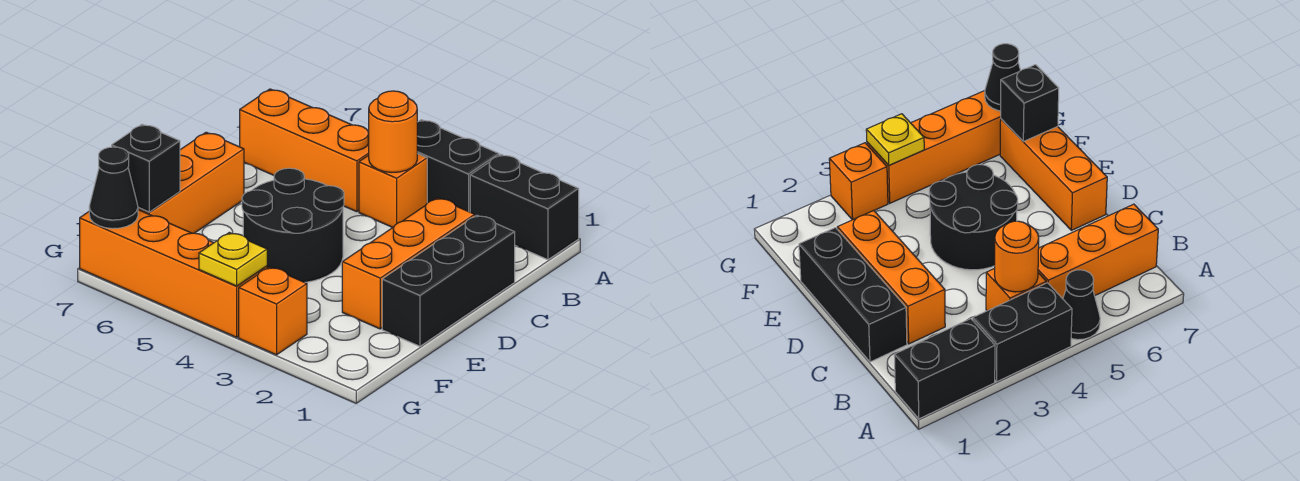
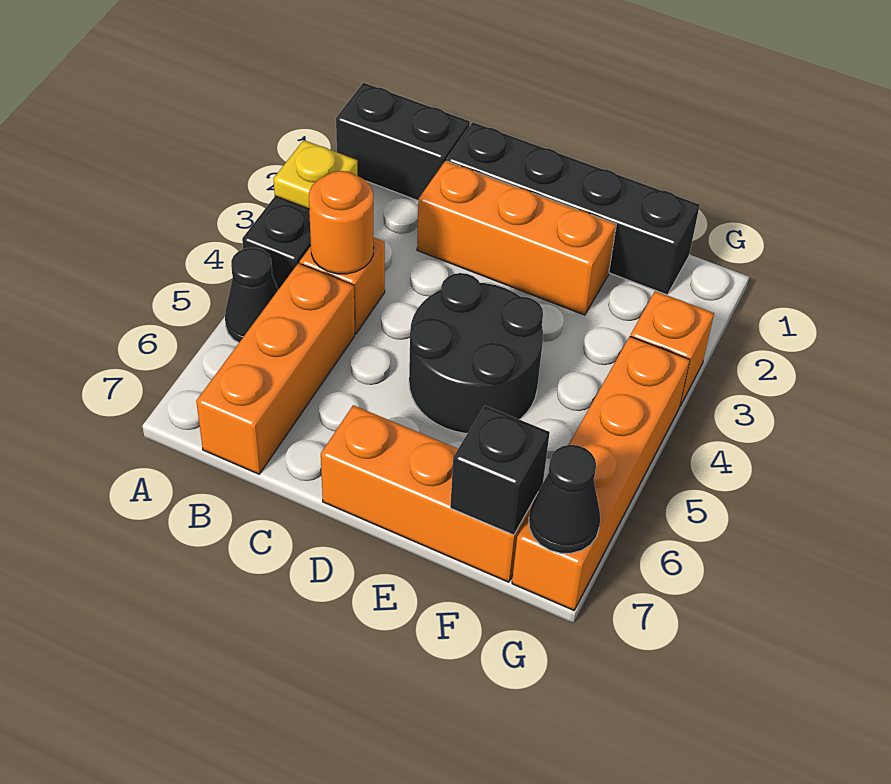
black brick A1:A2 level 1 -> black brick A1:B1 level 1
black brick C1:E1 level 1 -> black brick C1:F1 level 1
yellow plate G4 level 2 -> yellow plate A3 level 2

